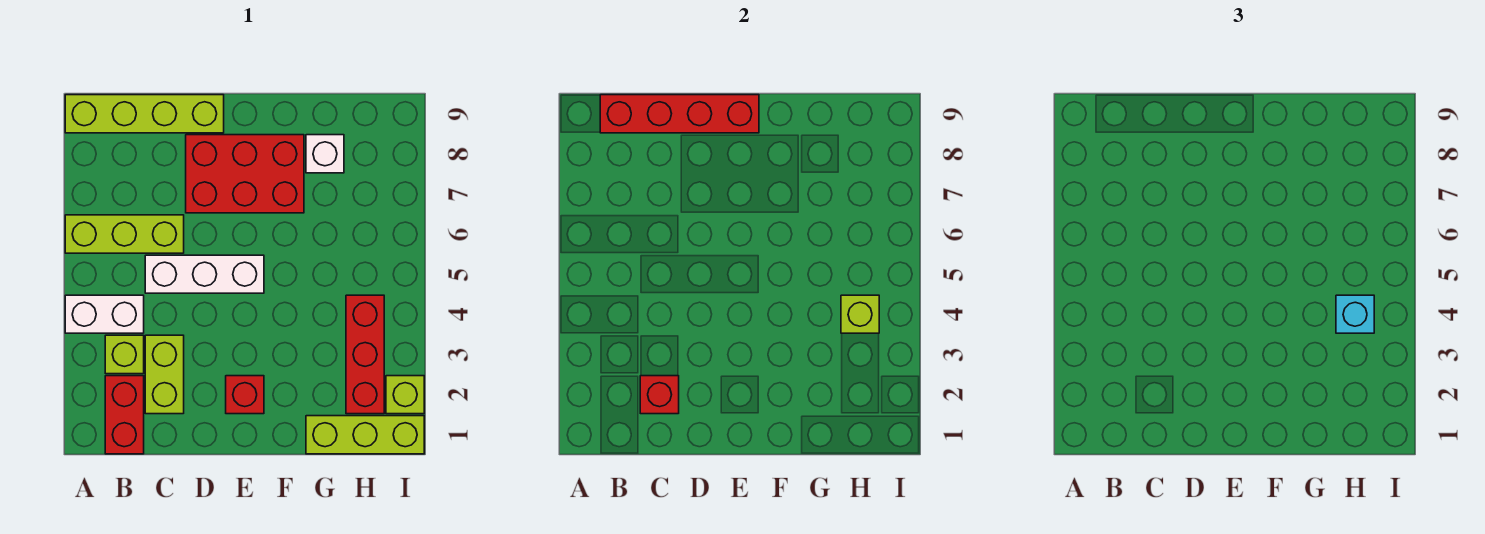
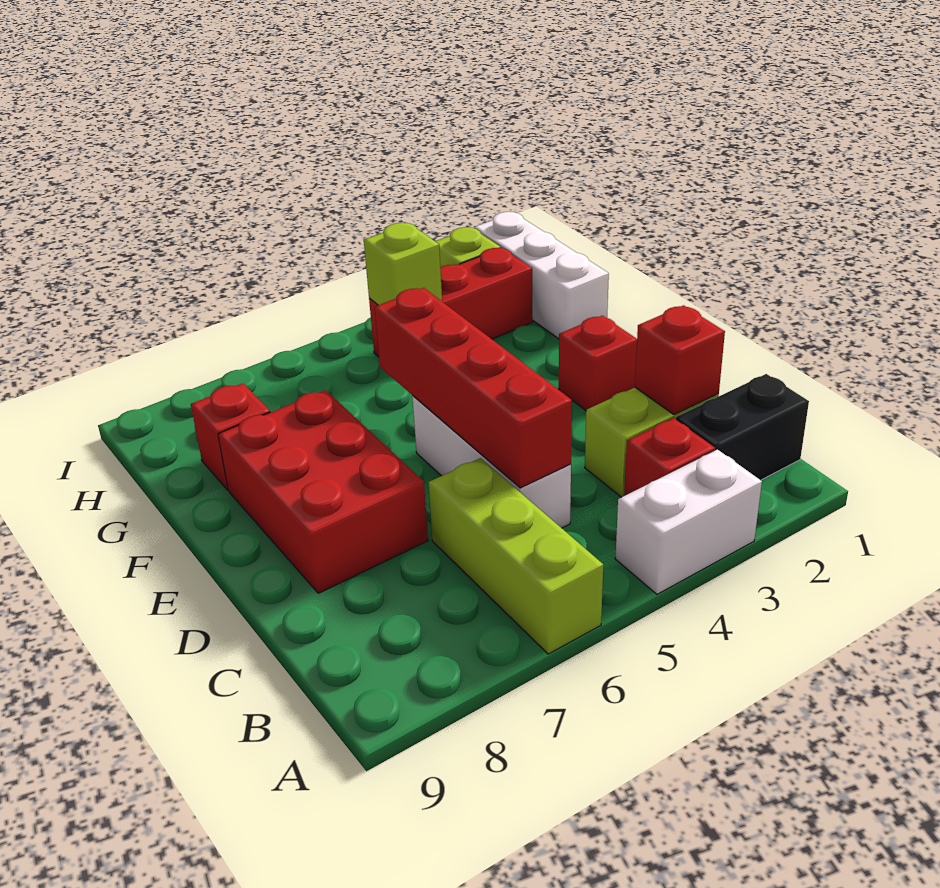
white brick A4:B4 level 1 -> white brick A3:A4 level 1
lime brick A9:D9 level 1 -> none
red brick B1:B2 level 1 -> black brick B1:B2 level 1
lime brick B3 level 1 -> red brick B3 level 1
red brick B9:E9 level 2 -> red brick C5:F5 level 2
lime brick G1:I1 level 1 -> white brick G1:I1 level 1
white brick G8 level 1 -> red brick G8 level 1
cyan brick H4 level 3 -> none

